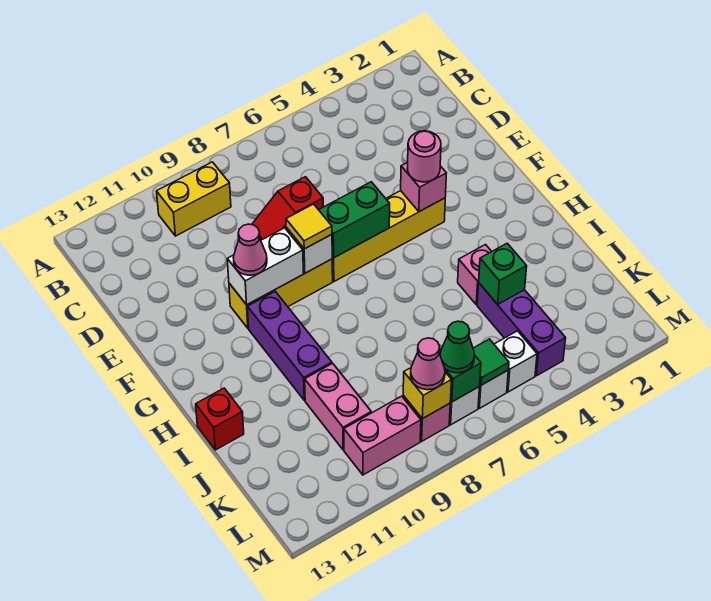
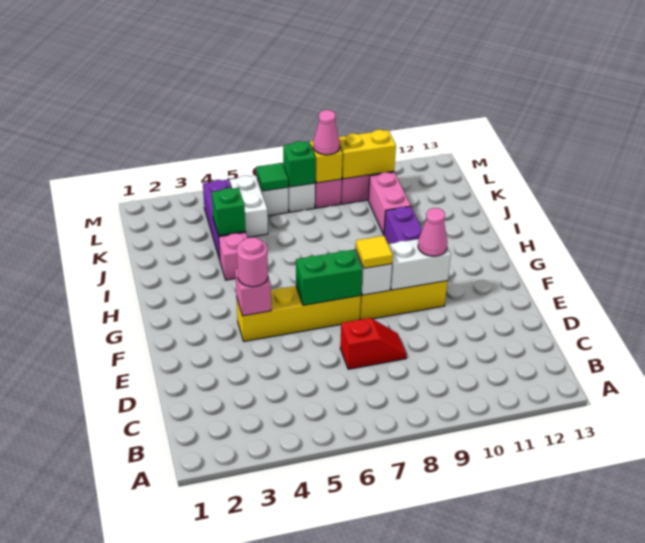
yellow brick B9:B10 level 1 -> yellow brick L9:L10 level 2
red brick I13 level 1 -> none
white brick L5 level 1 -> white brick K5:L5 level 1
green cone L7 level 3 -> none

